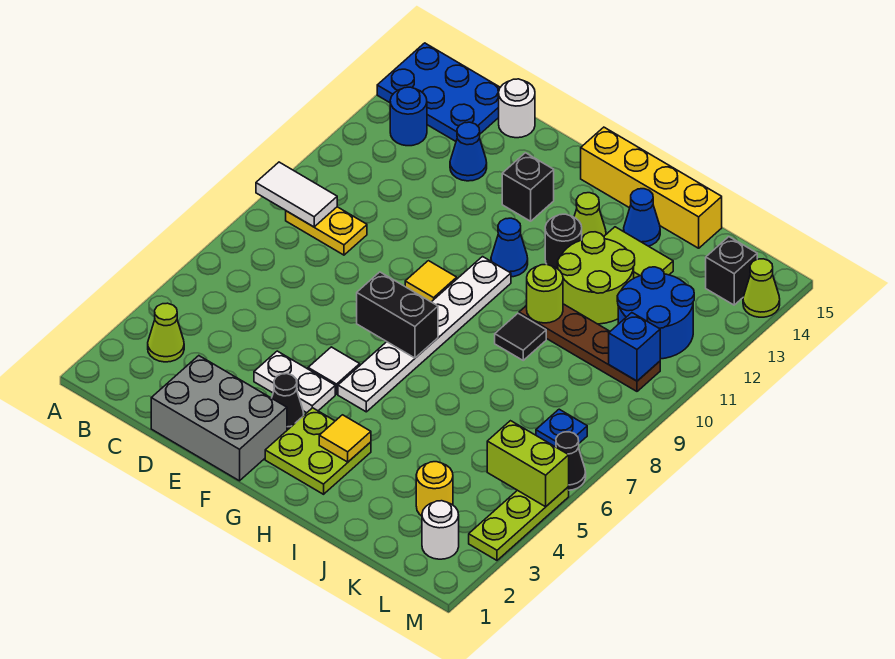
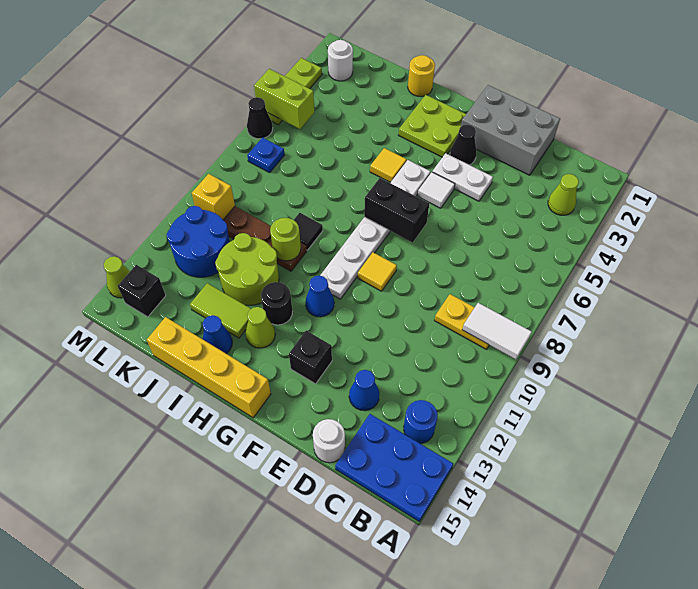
yellow tile H3 level 2 -> yellow tile H5 level 1
yellow round brick K3 level 1 -> yellow round brick I1 level 1
blue brick L10 level 2 -> yellow brick L10 level 2

